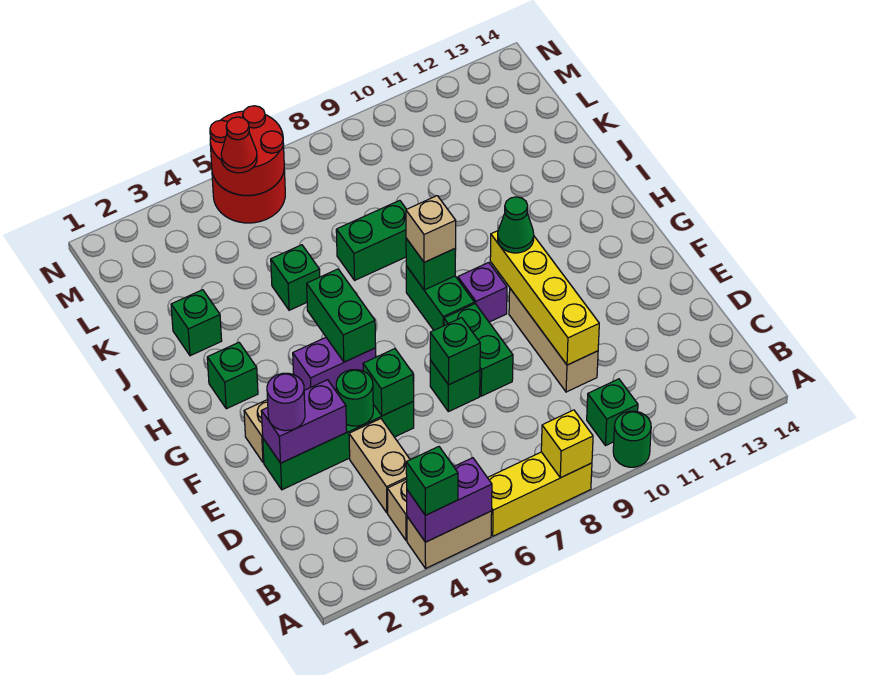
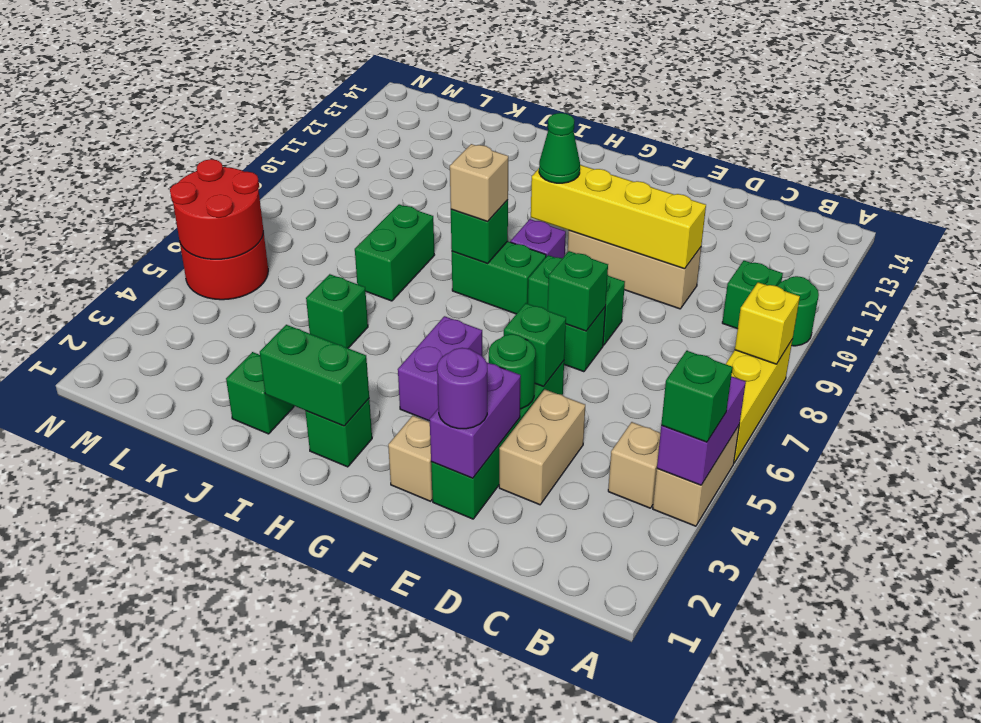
tan brick C4:D4 level 1 -> tan brick D3:D4 level 1
green brick G5:H5 level 2 -> green brick H2:I2 level 2
red cone M5 level 3 -> none

